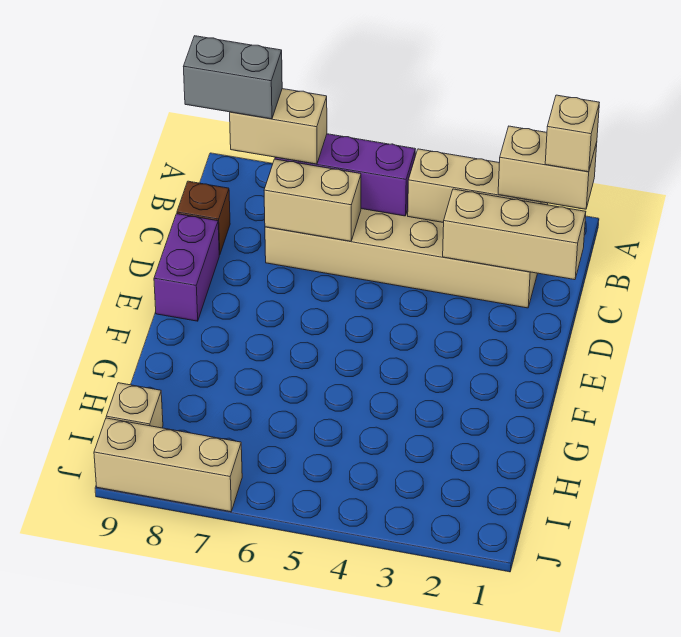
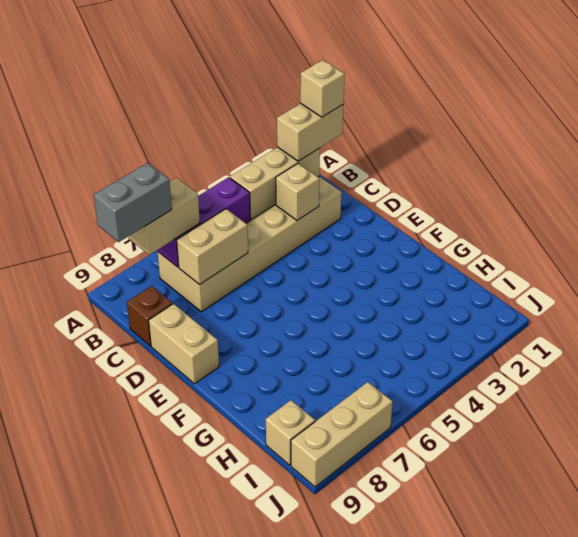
tan brick C1:C3 level 2 -> tan brick C3 level 2
purple brick D9:E9 level 1 -> tan brick D9:E9 level 1

